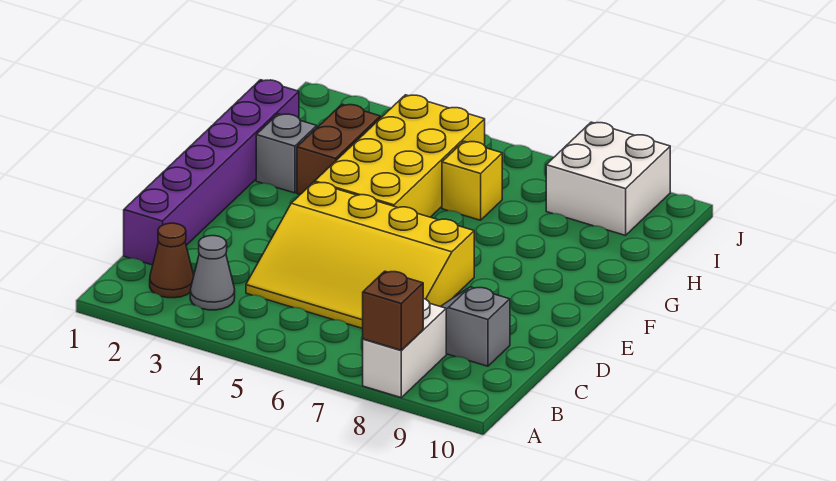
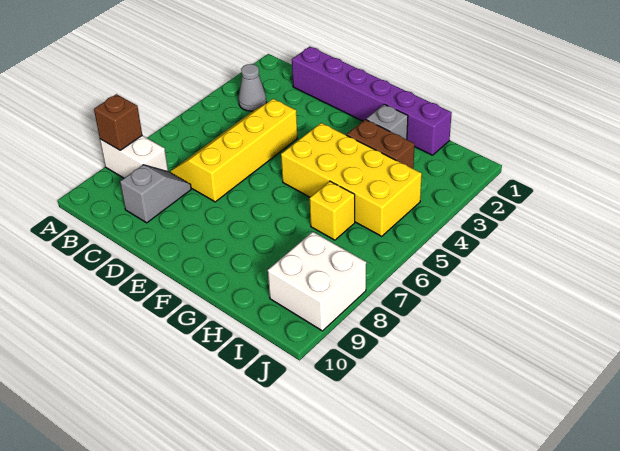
brown cone B2 level 1 -> none
yellow slope C4:E7 level 1 top E -> yellow slope C4:D7 level 1 top D

